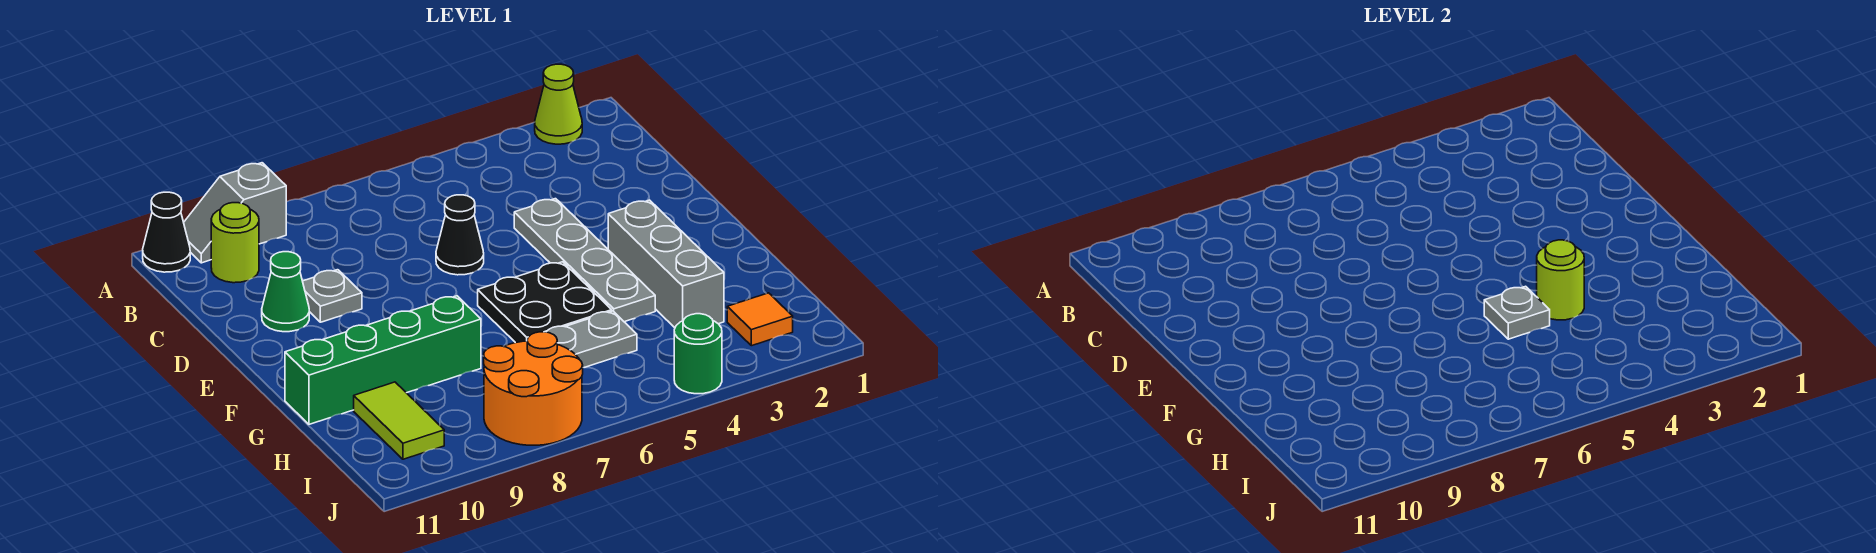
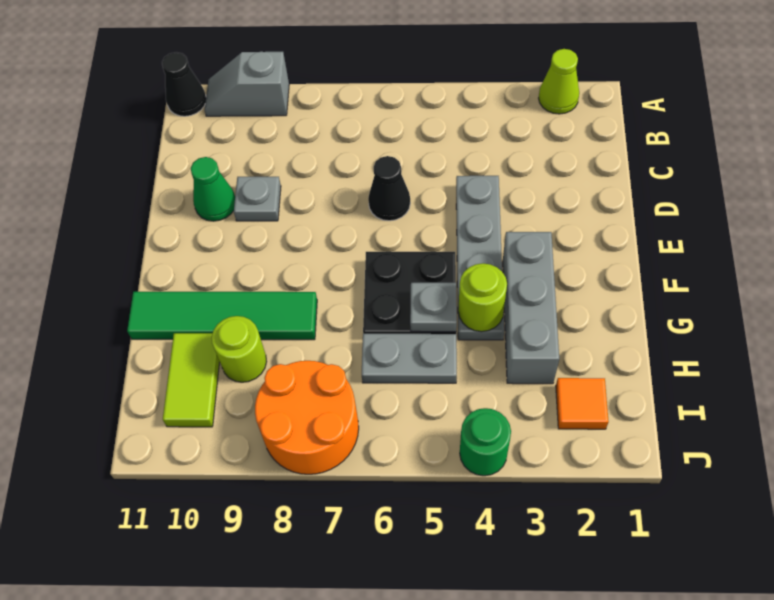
lime round brick B10 level 1 -> lime round brick H9 level 1
green brick G8:G11 level 1 -> green tile G8:G11 level 1

